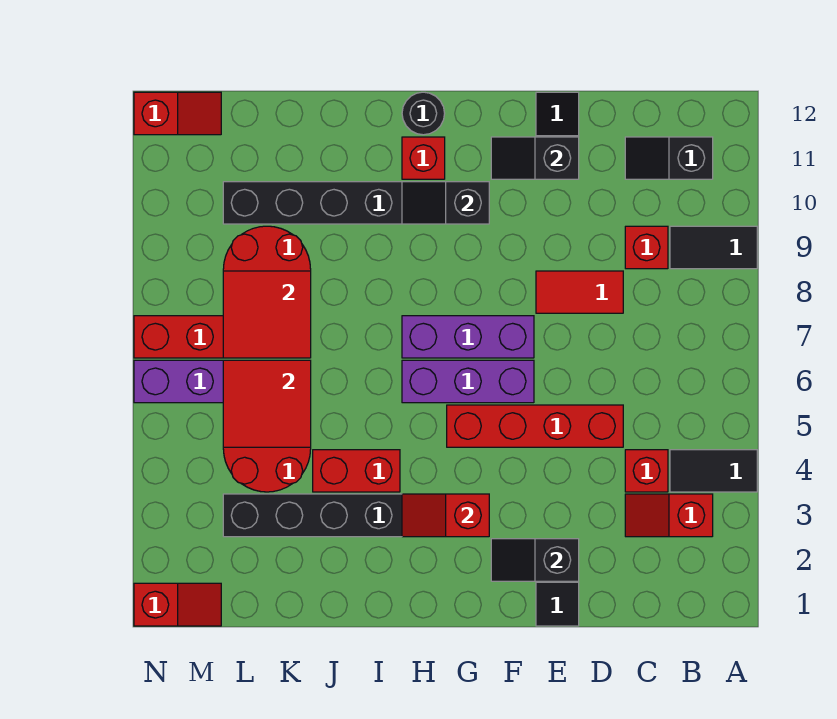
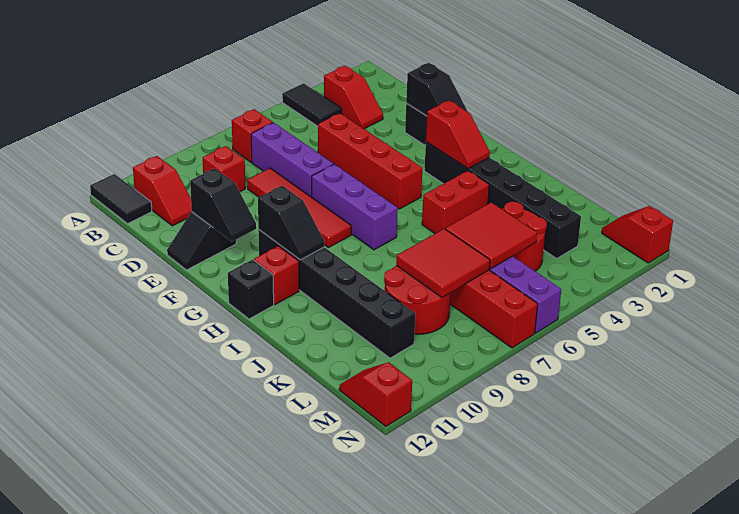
black tile A9:B9 level 1 -> black tile A12:B12 level 1
black slope B11:C11 level 1 top B -> red slope B11:C11 level 1 top B
red brick C4 level 1 -> red brick B7 level 1
red tile D8:E8 level 1 -> red tile D8:G8 level 1
purple brick F6:H6 level 1 -> purple brick C7:E7 level 1
black round brick H12 level 1 -> black brick H12 level 1
red brick I4:J4 level 1 -> red brick I4:I5 level 1

